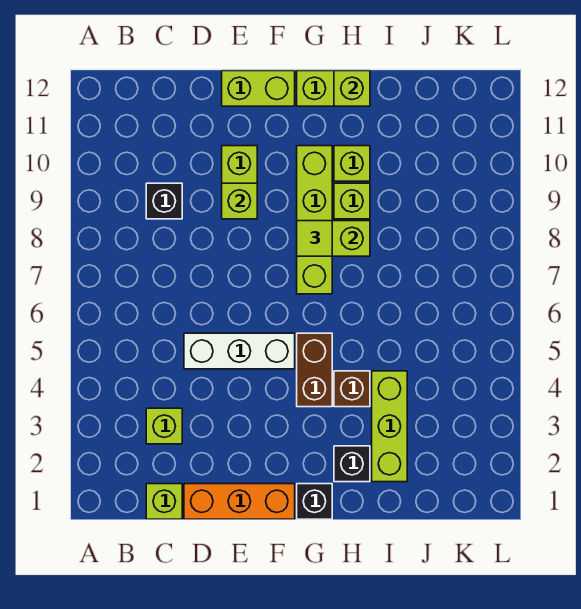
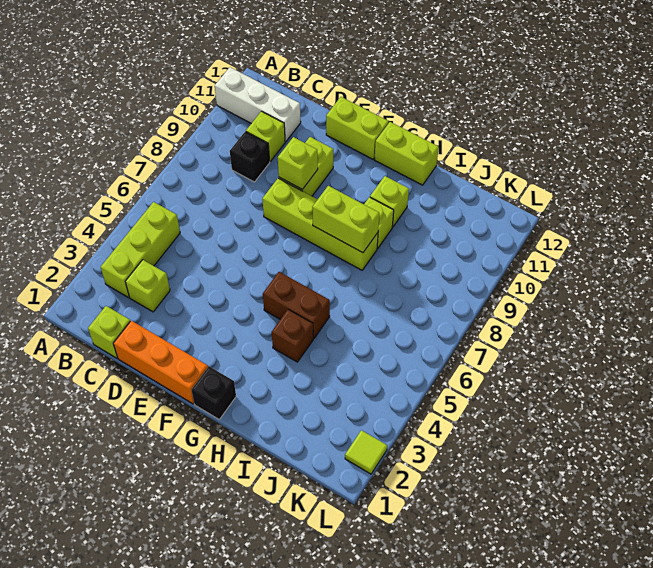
white brick D5:F5 level 1 -> white brick A11:C11 level 1
brown brick G4:G5 level 1 -> brown brick G5:H5 level 1
lime brick G7:G10 level 1 -> lime brick E8:H8 level 1
lime tile G8 level 3 -> lime tile L2 level 1
black brick H2 level 1 -> none
lime brick H12 level 2 -> lime brick C10 level 1
lime brick I2:I4 level 1 -> lime brick B3:B5 level 1

